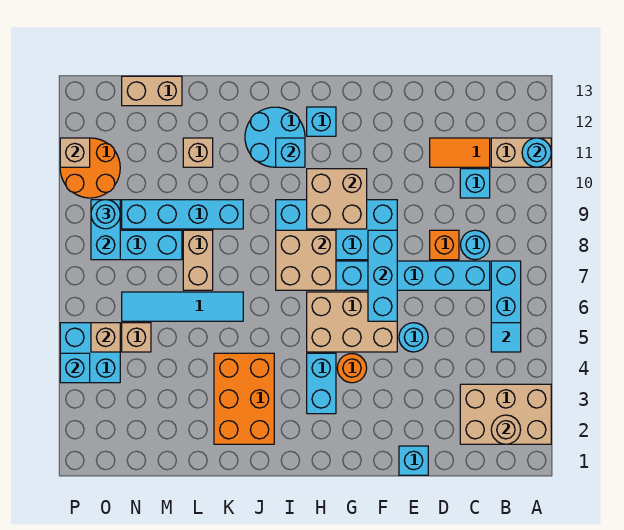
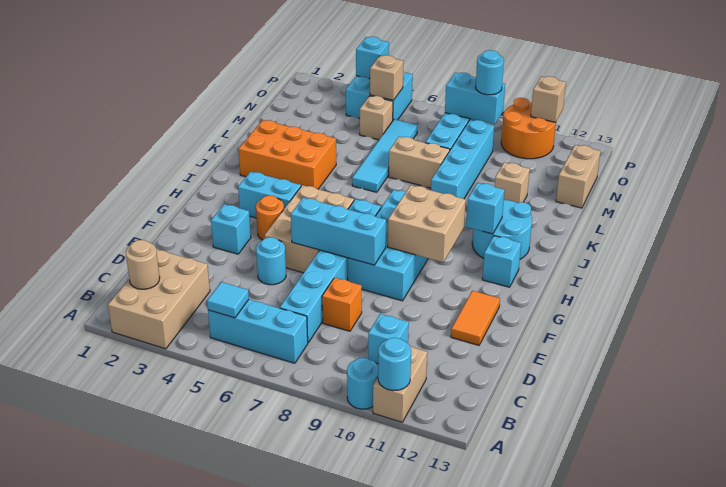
cyan round brick C8 level 1 -> cyan round brick A10 level 1
orange tile C11:D11 level 1 -> orange tile E12:F12 level 1
cyan brick E1 level 1 -> cyan brick F3 level 1
tan brick H7:I8 level 2 -> none

